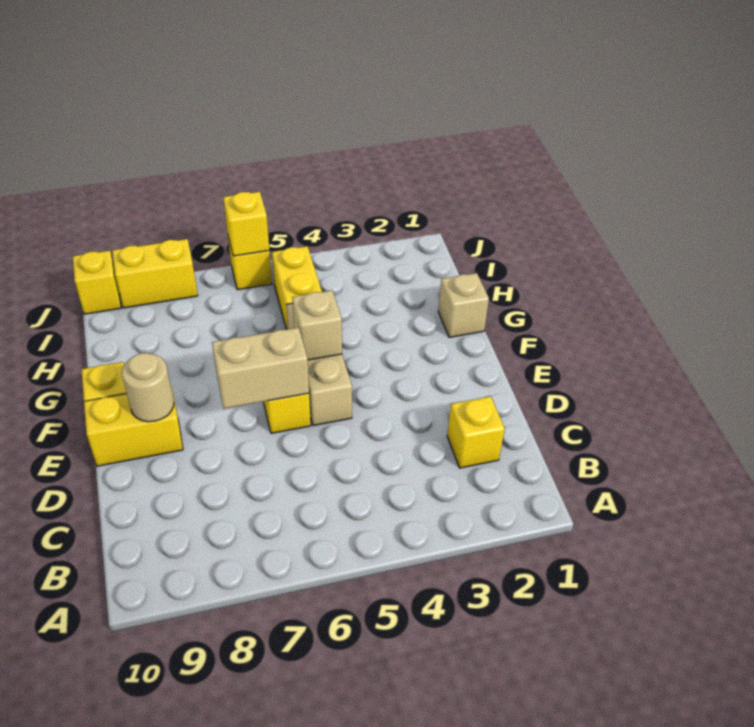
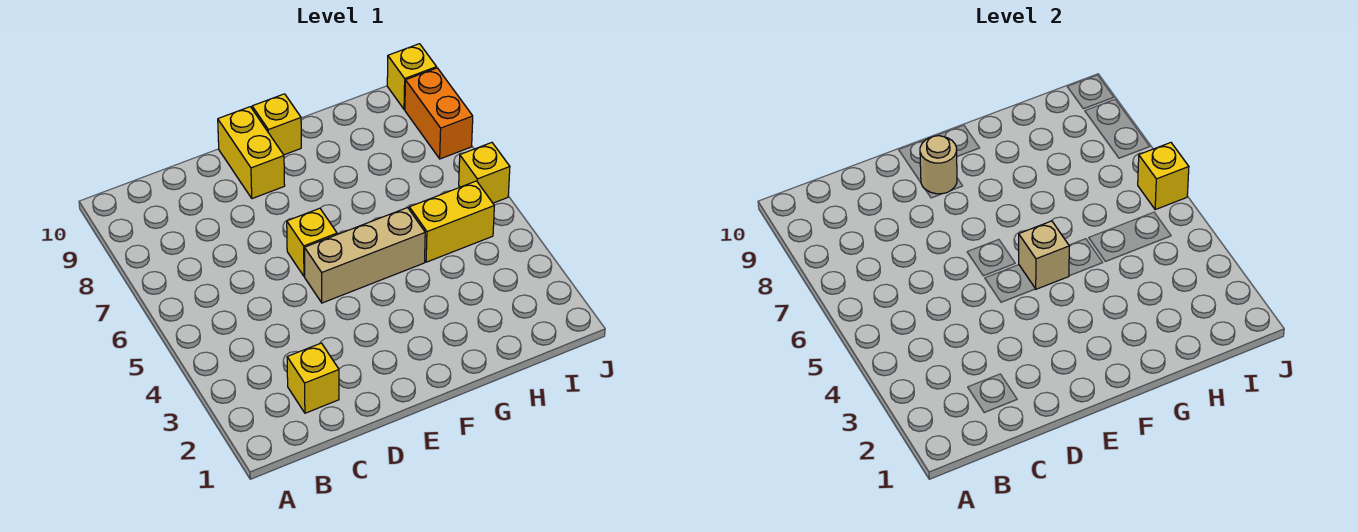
tan brick E6:E7 level 2 -> none
tan brick G1 level 1 -> none
yellow brick J8:J9 level 1 -> orange brick J8:J9 level 1

